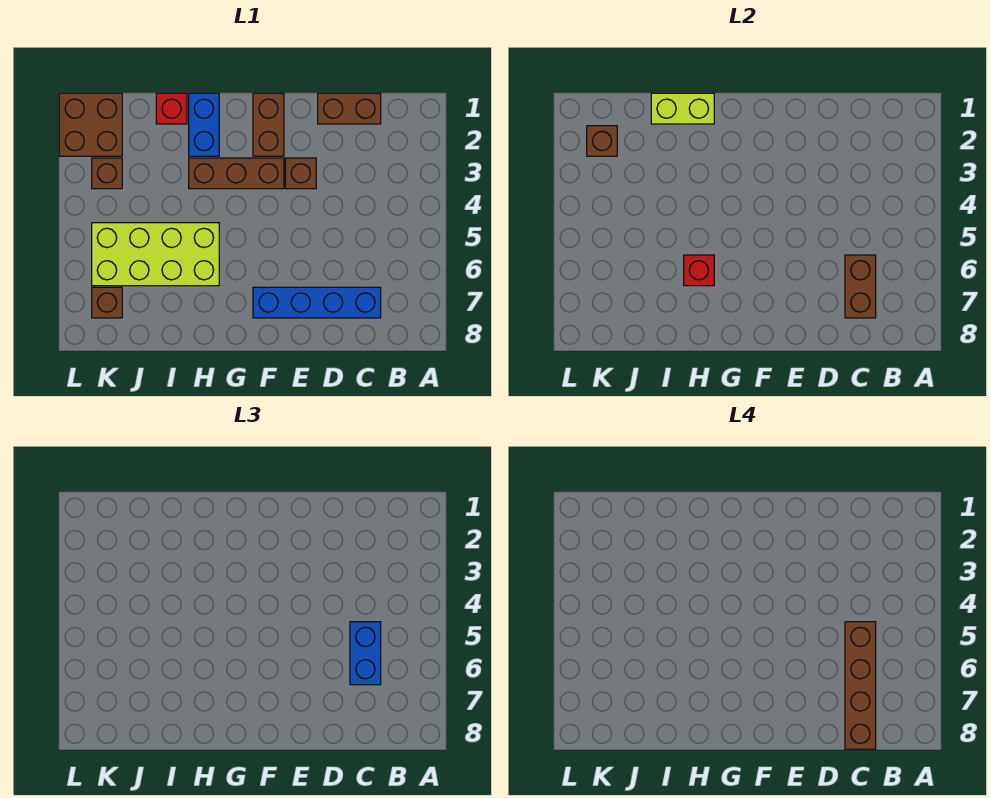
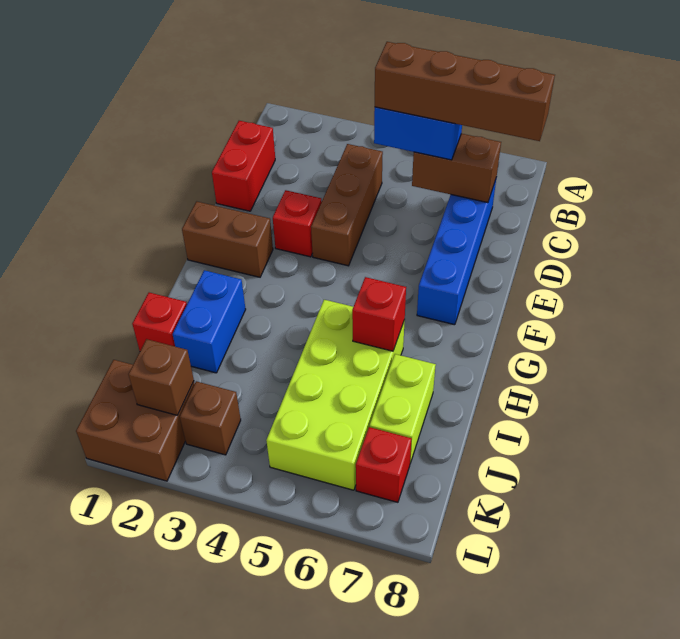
brown brick C1:D1 level 1 -> red brick C1:D1 level 1
brown brick E3 level 1 -> red brick E3 level 1
brown brick F3:H3 level 1 -> brown brick C4:E4 level 1
blue brick H1:H2 level 1 -> blue brick H2:I2 level 1
lime brick H1:I1 level 2 -> lime brick I7:J7 level 1
brown brick K7 level 1 -> red brick K7 level 1

